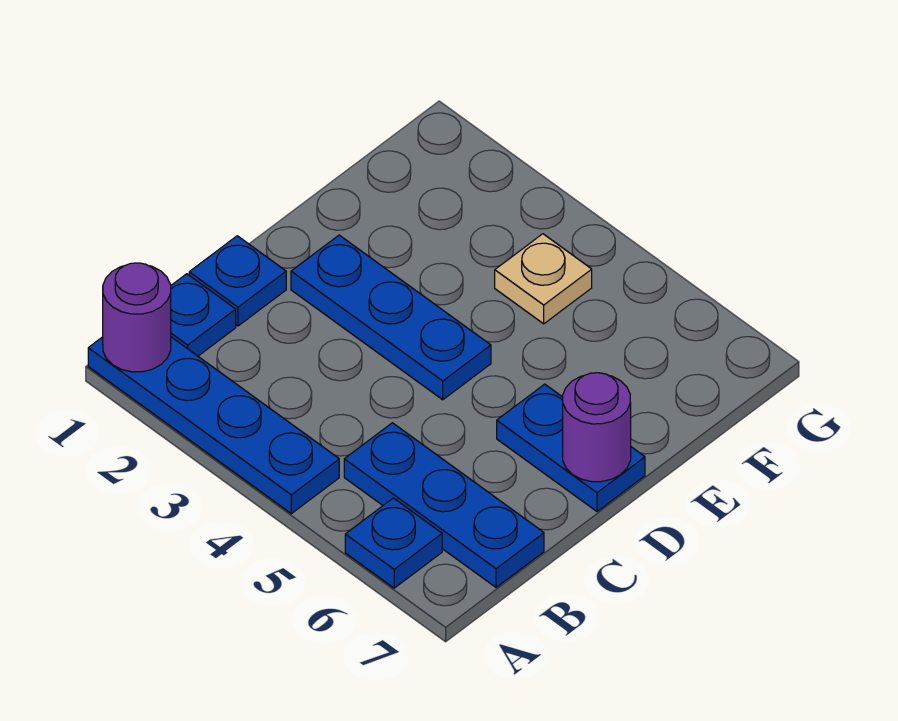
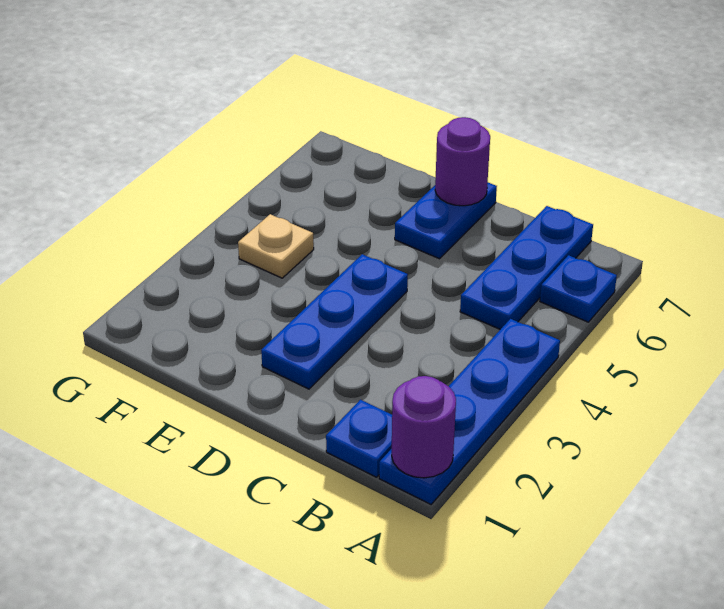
blue plate C1 level 1 -> none

